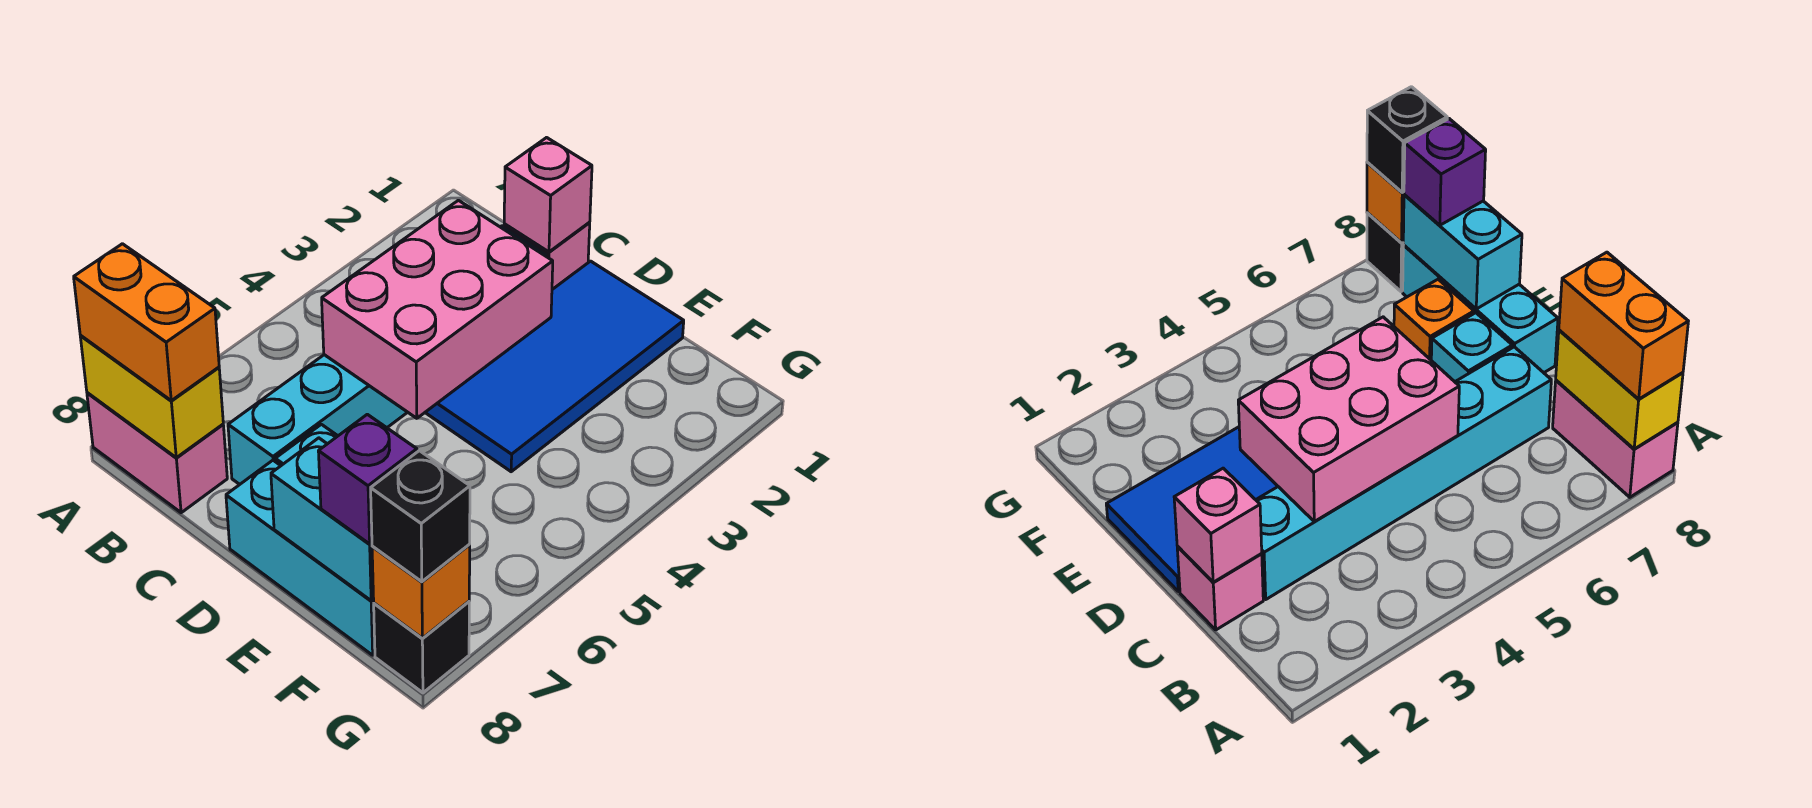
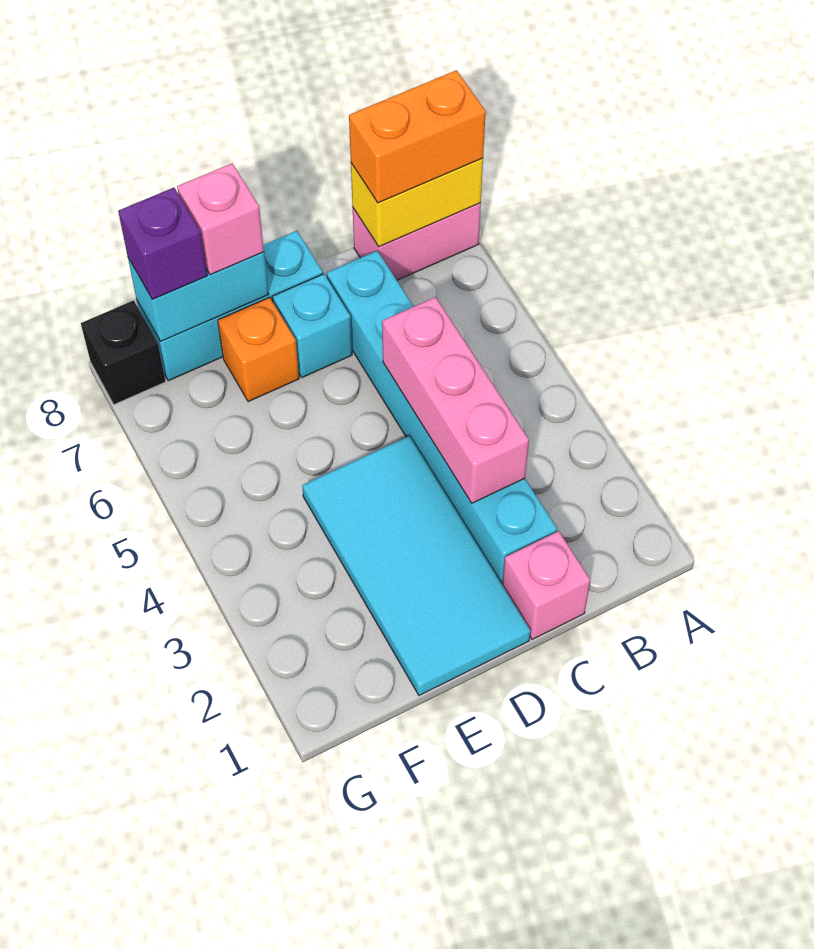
pink brick C1 level 2 -> pink brick E8 level 3
pink brick C3:D5 level 2 -> pink brick C3:C5 level 2
blue tile D1:E4 level 1 -> cyan tile D1:E4 level 1
orange brick G8 level 2 -> none
black brick G8 level 3 -> none

